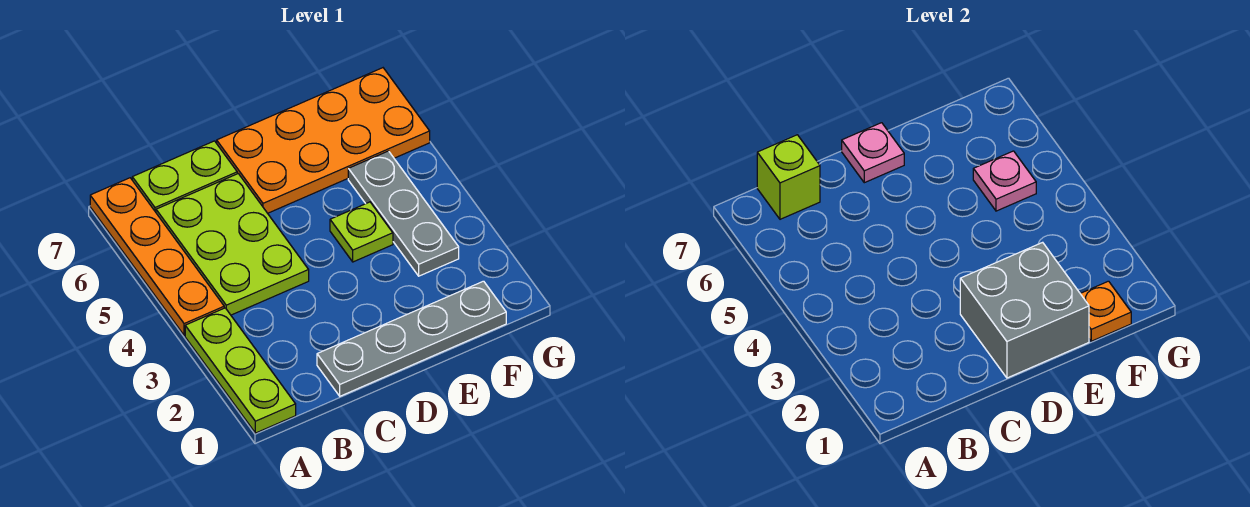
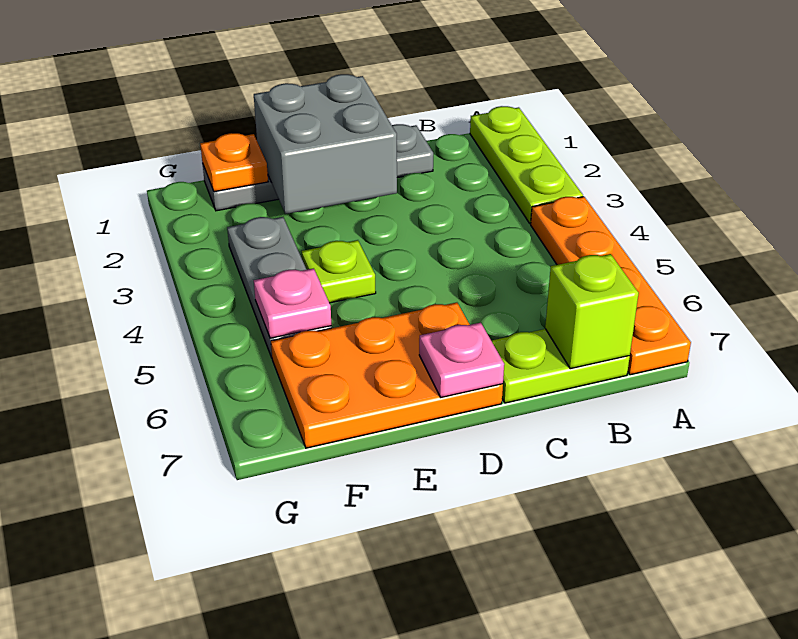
lime plate B4:C6 level 1 -> none
orange plate D6:G7 level 1 -> orange plate D6:F7 level 1

